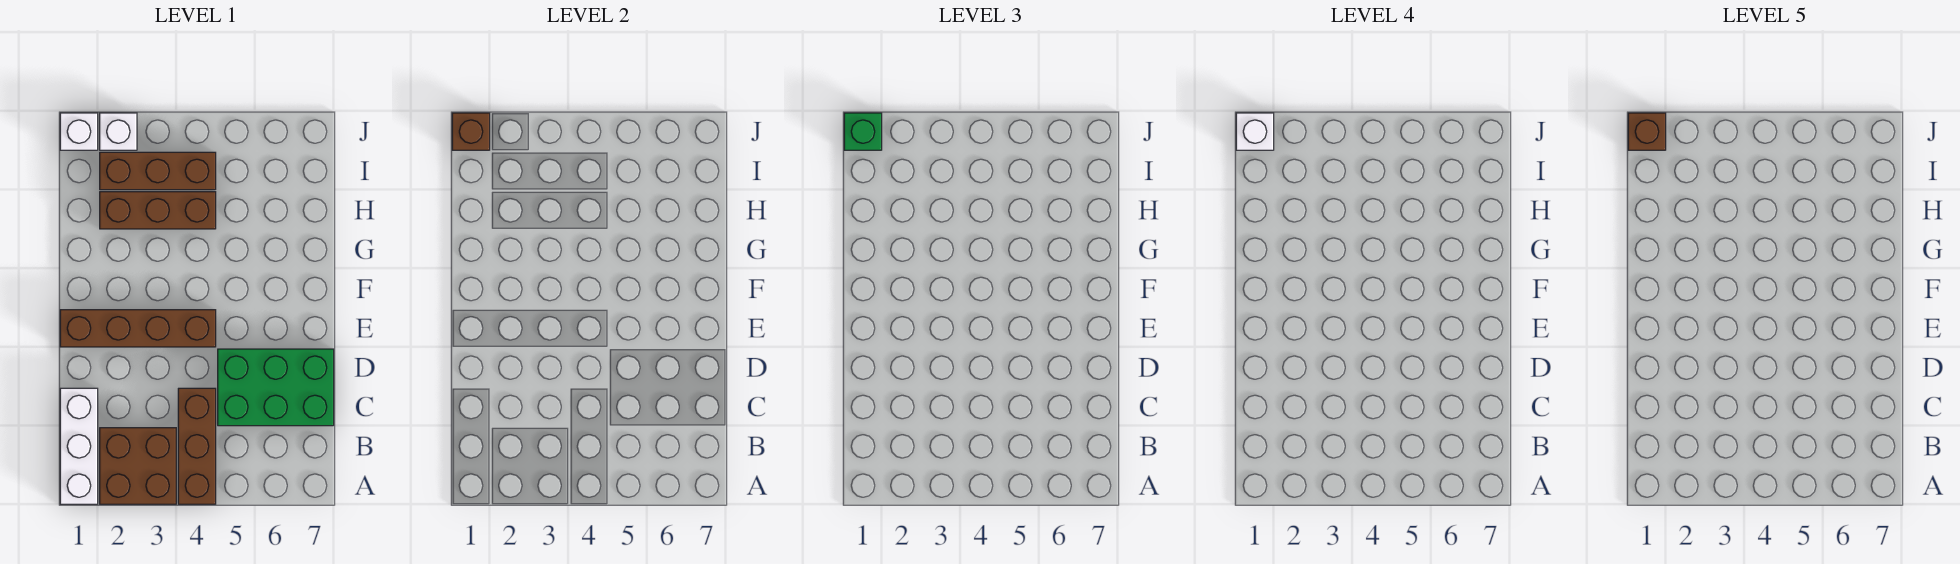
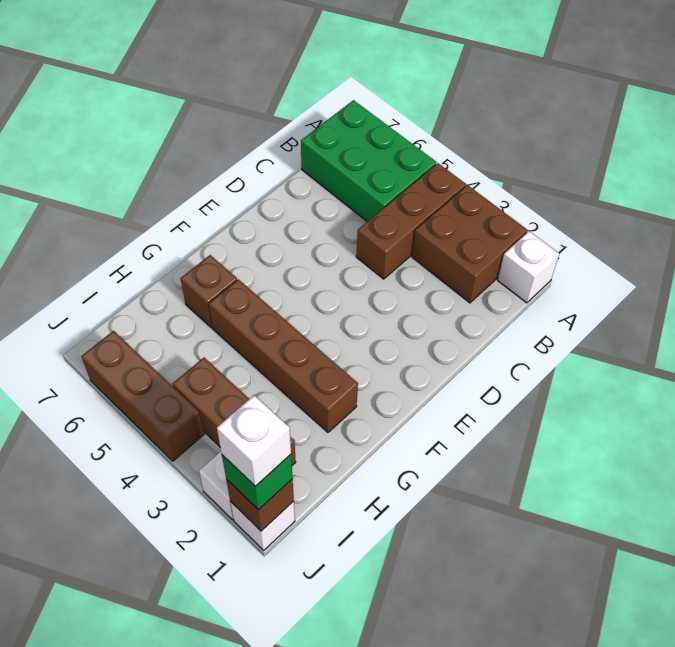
white brick A1:C1 level 1 -> white brick A1 level 1
green brick C5:D7 level 1 -> green brick A5:B7 level 1
brown brick E1:E4 level 1 -> brown brick G2:G5 level 1
brown brick H2:H4 level 1 -> brown brick J4:J6 level 1
brown brick J1 level 5 -> brown brick G6 level 1

